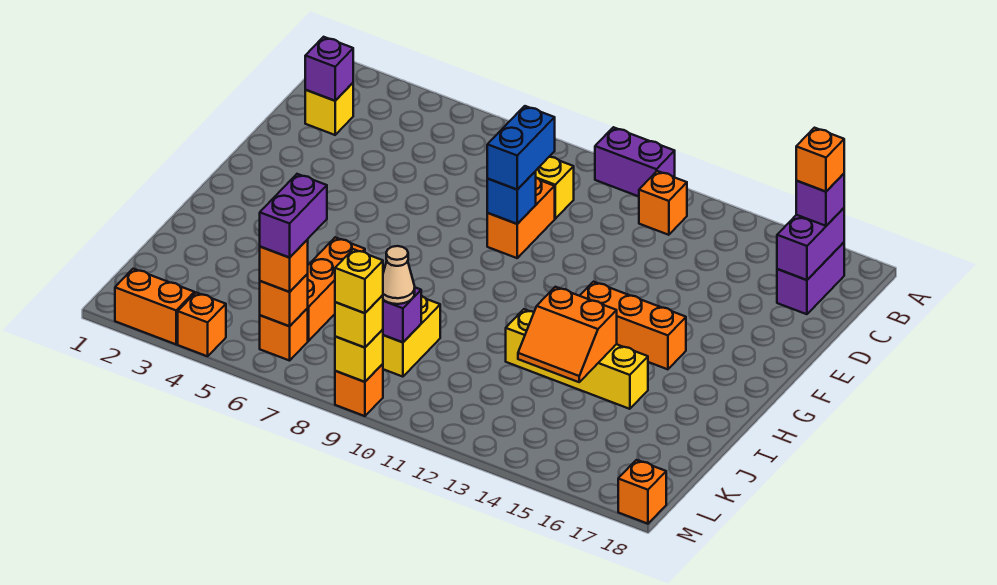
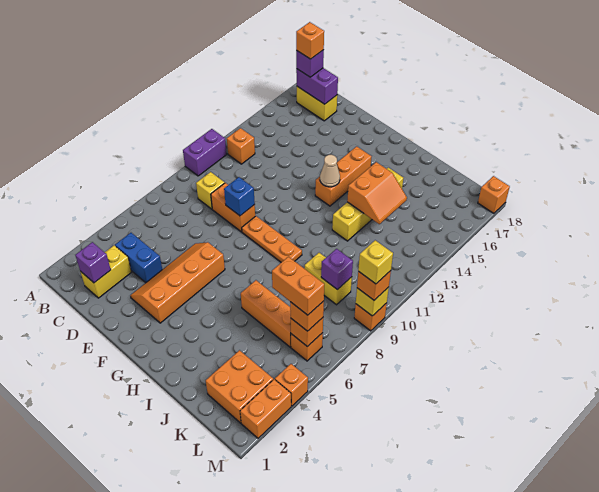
purple brick B17:C17 level 1 -> yellow brick B17:C17 level 1
yellow brick C2 level 1 -> yellow brick C2:C3 level 1
blue brick D9:E9 level 3 -> blue brick C4:D4 level 1
none -> orange slope E3:F6 level 1 top F
none -> orange plate F9:H9 level 1
none -> orange brick K2:L3 level 1
purple brick K6:L6 level 4 -> orange brick K6:L6 level 4
tan cone K9 level 3 -> tan cone G13 level 2
yellow brick M9 level 3 -> orange brick M9 level 3

